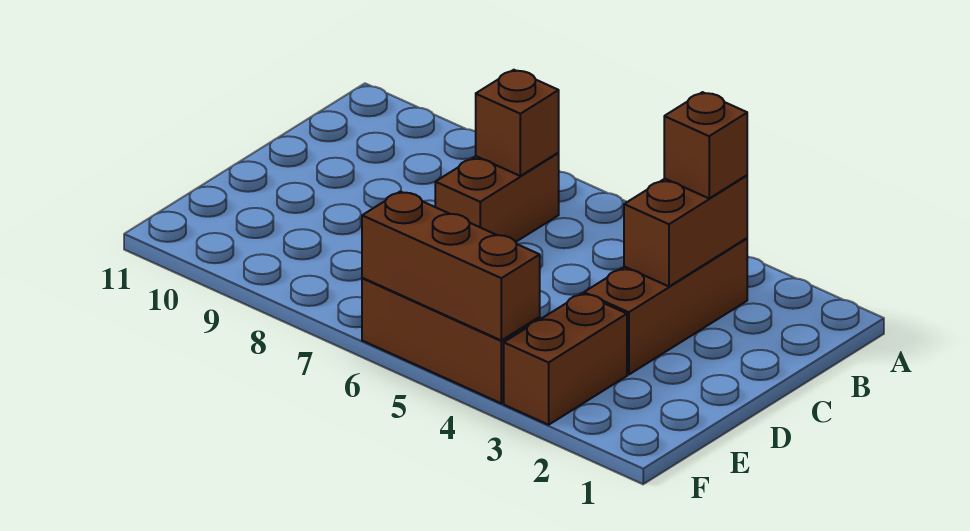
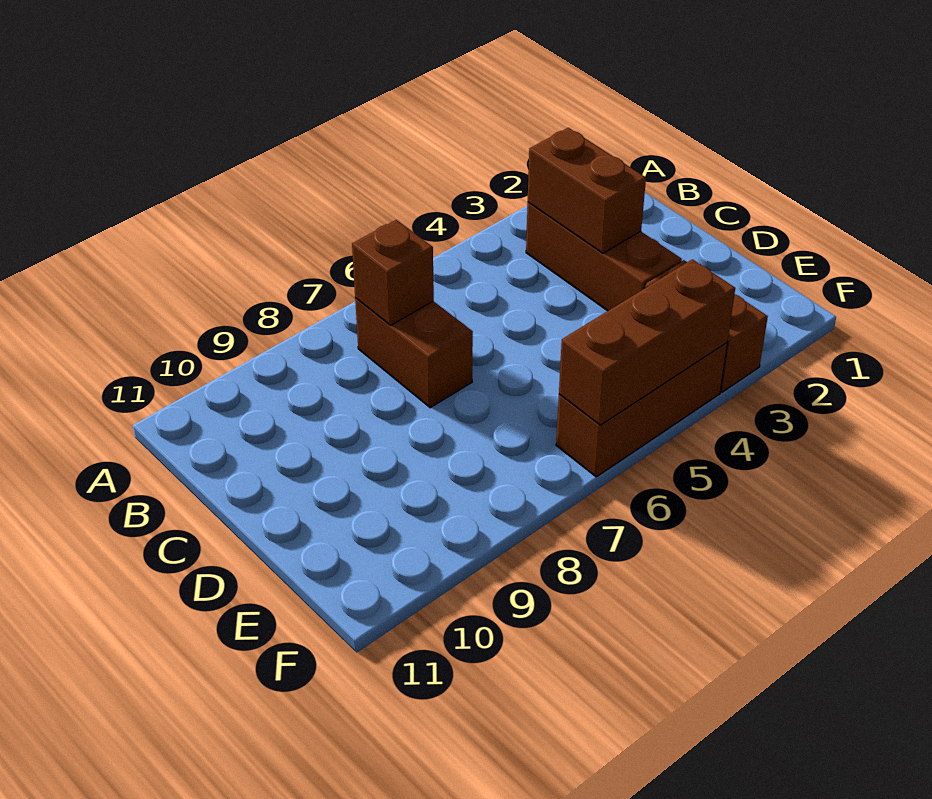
brown brick B3 level 3 -> none

